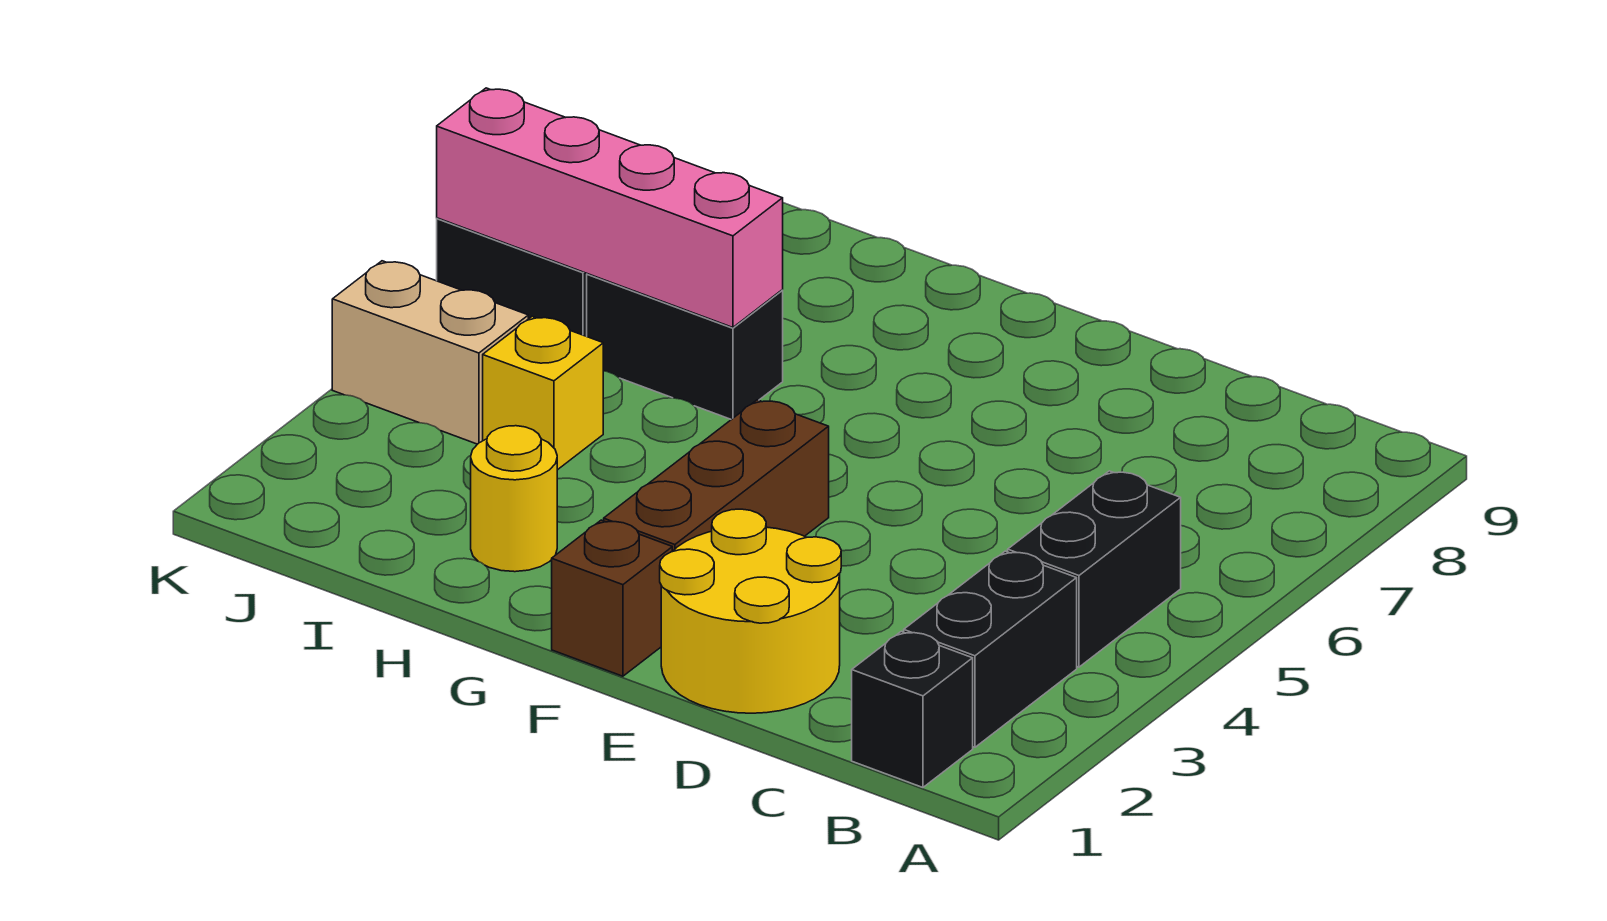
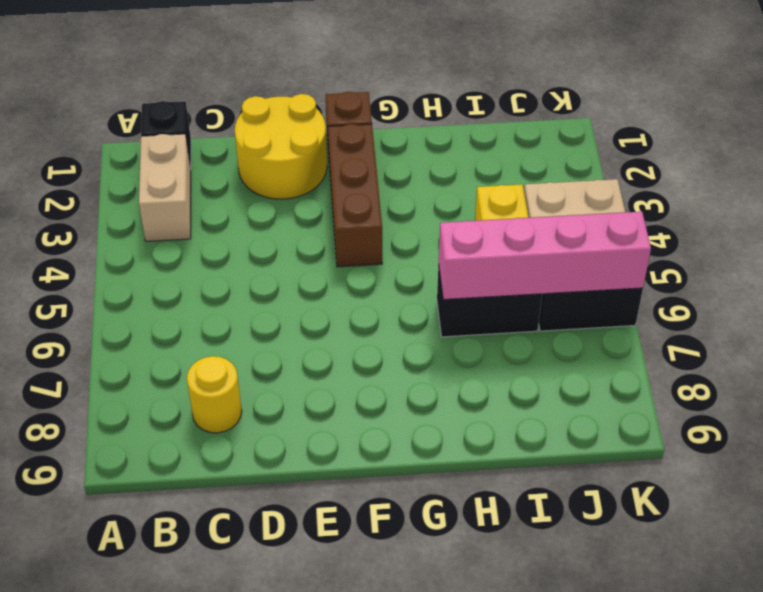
black brick B2:B3 level 1 -> tan brick B2:B3 level 1
black brick B4:B5 level 1 -> none
yellow round brick H2 level 1 -> yellow round brick C8 level 1

